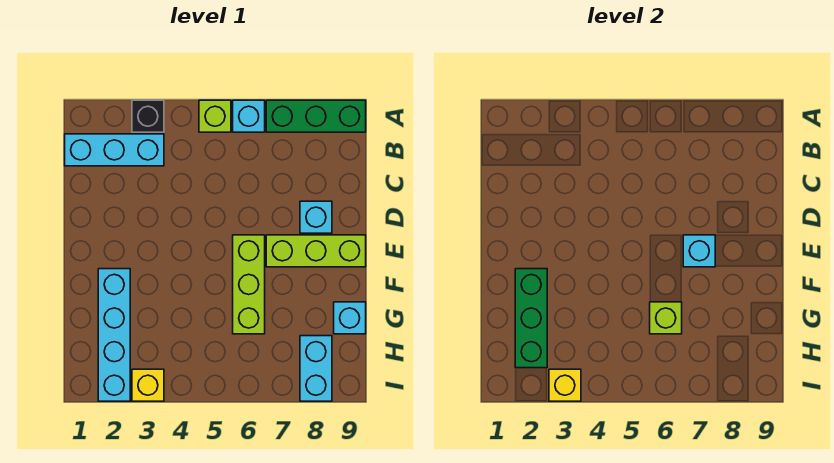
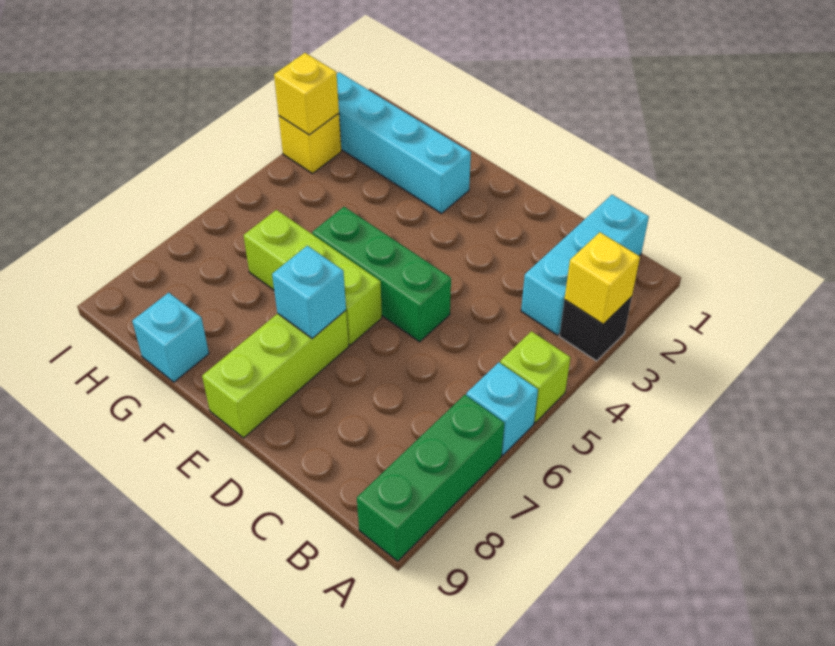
none -> yellow brick A3 level 2
cyan brick D8 level 1 -> none
green brick F2:H2 level 2 -> green brick D5:F5 level 1
lime brick G6 level 2 -> none
cyan brick H8:I8 level 1 -> none

